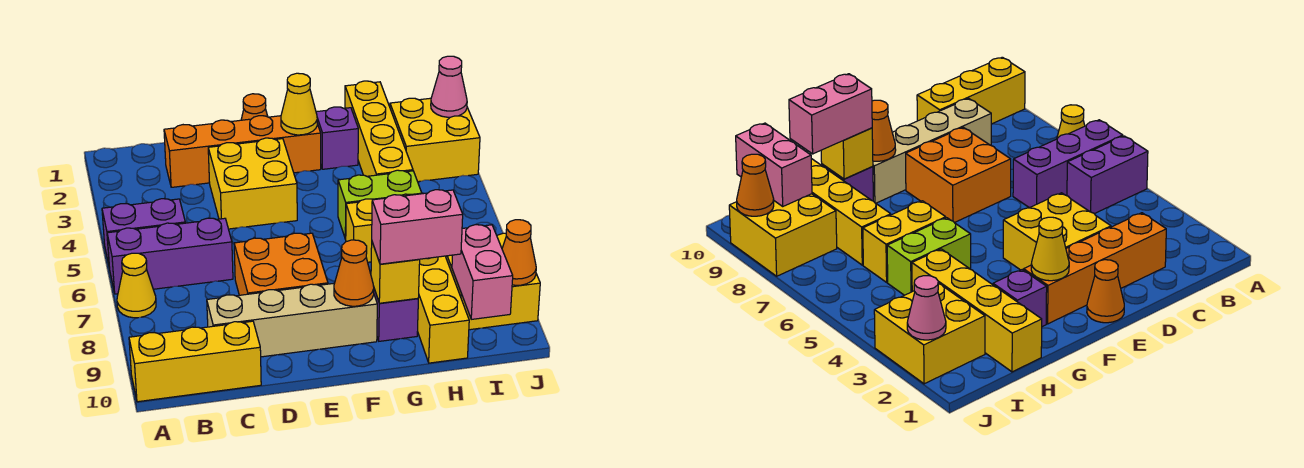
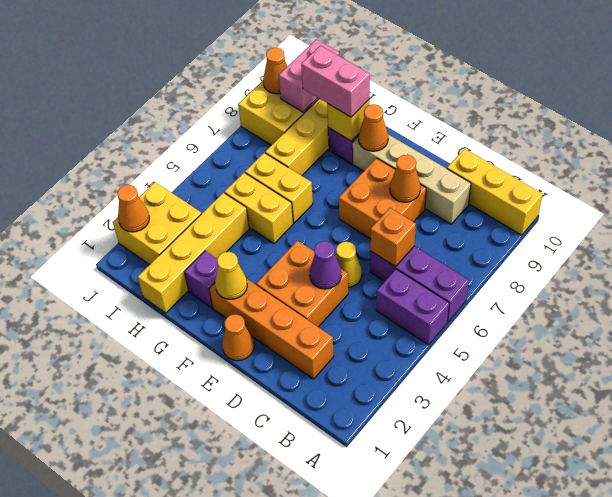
yellow cone A7 level 1 -> yellow cone D5 level 1
none -> orange brick C6 level 2
yellow brick D3:E4 level 1 -> orange brick D3:E4 level 1
none -> purple cone D4 level 2
none -> orange cone D8 level 2
lime brick G5:H5 level 1 -> yellow brick G5:H5 level 1
pink cone J2 level 2 -> orange cone J2 level 2

